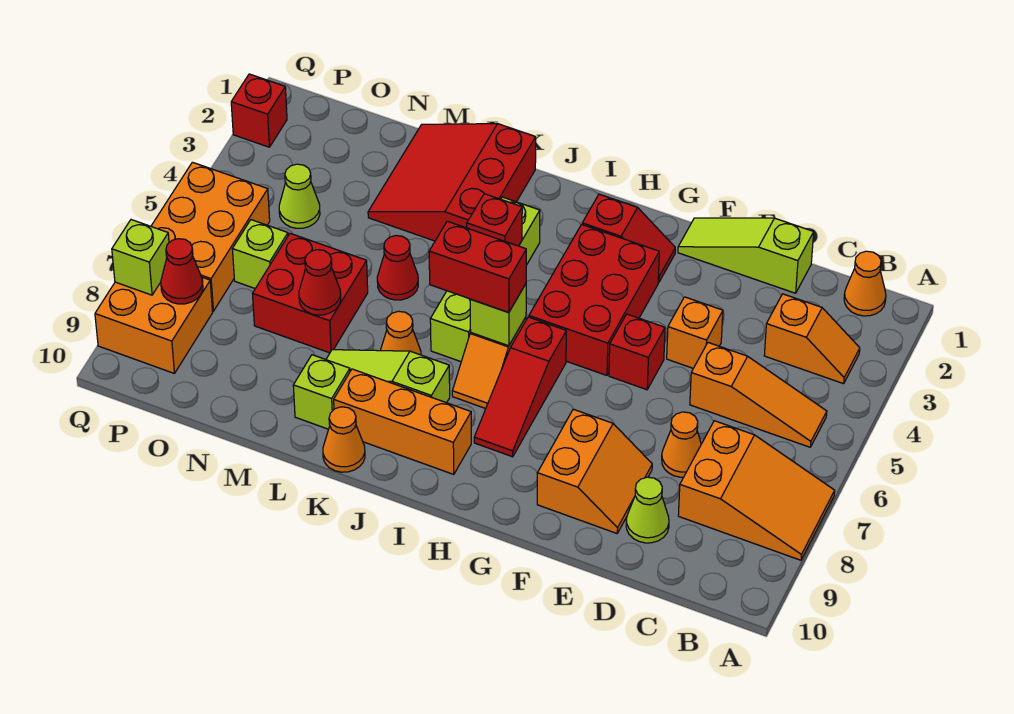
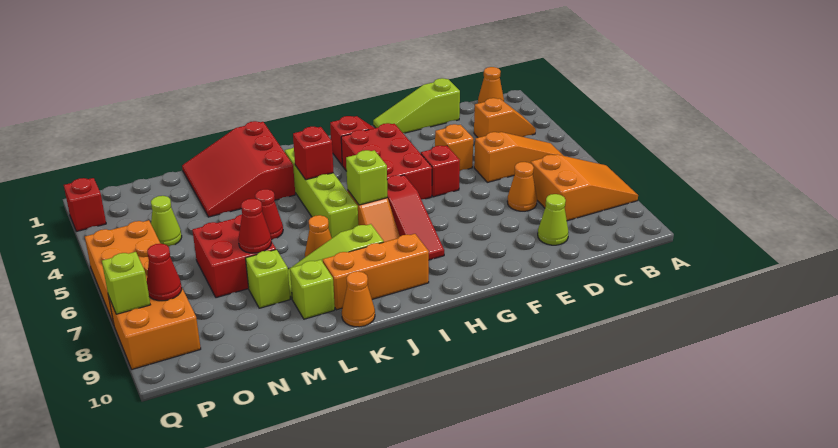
orange slope E8:F9 level 1 top F -> none
red brick I6:J6 level 3 -> none
lime brick O6 level 1 -> lime brick M8 level 1

